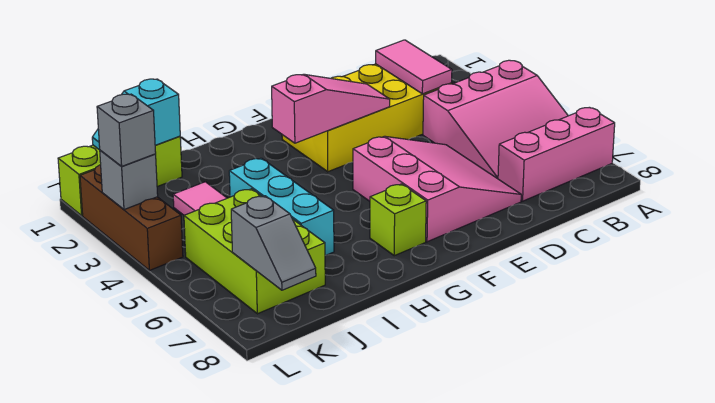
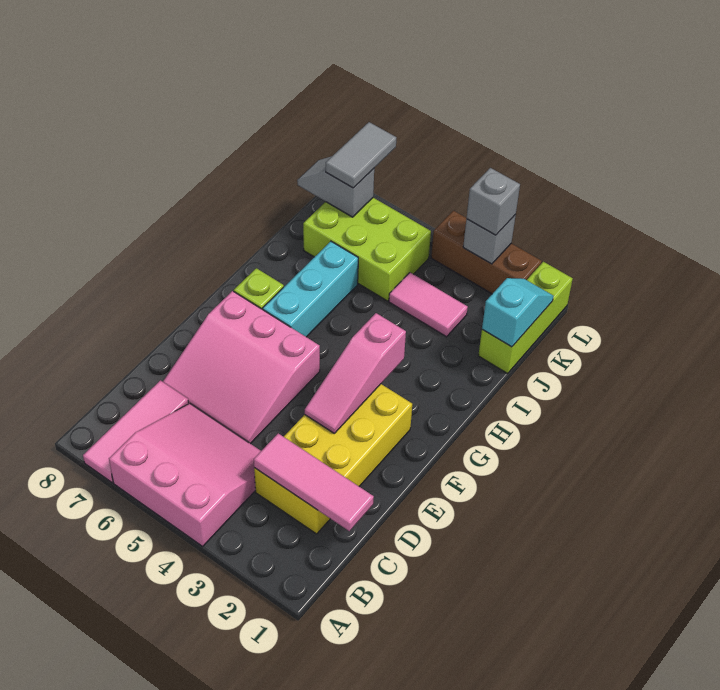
pink slope A4:C6 level 1 top 4 -> pink slope A4:C6 level 1 top A
pink brick A7:C7 level 1 -> pink tile A7:C7 level 1
pink tile C2:C3 level 2 -> pink tile C1:C3 level 2
cyan brick I4:I6 level 1 -> cyan brick G6:I6 level 1
none -> grey tile K7:L7 level 3

